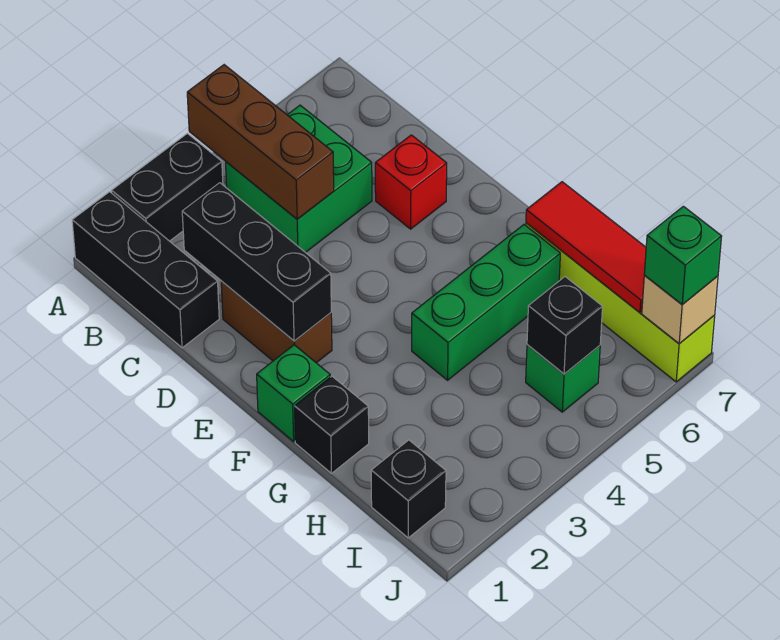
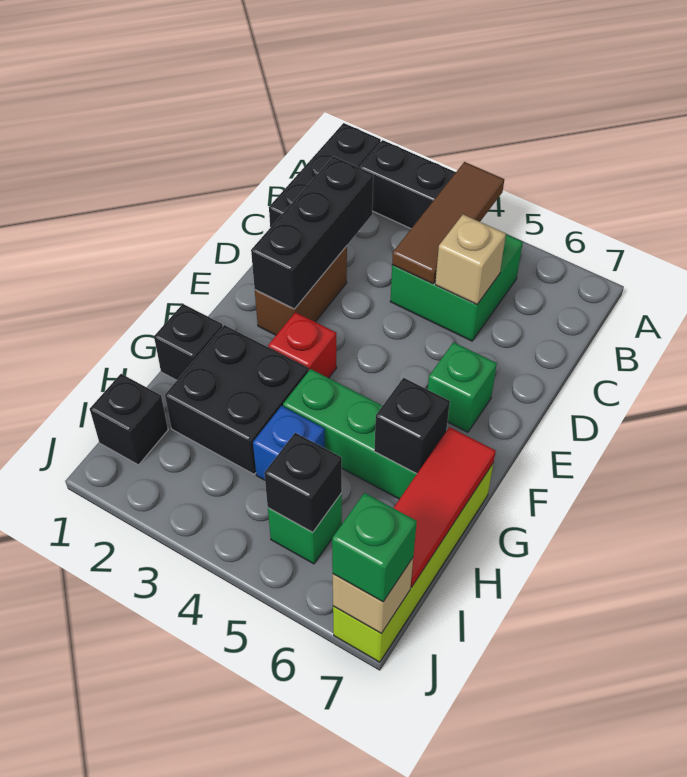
brown brick A4:C4 level 2 -> brown tile A4:C4 level 2
none -> tan brick C5 level 2
red brick D6 level 1 -> red brick F3 level 1
green brick F1 level 1 -> green brick E6 level 1
none -> black brick G2:H3 level 1
none -> black brick G6 level 2
none -> blue brick H4 level 1

